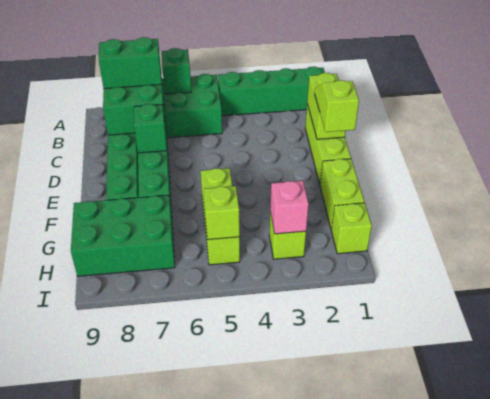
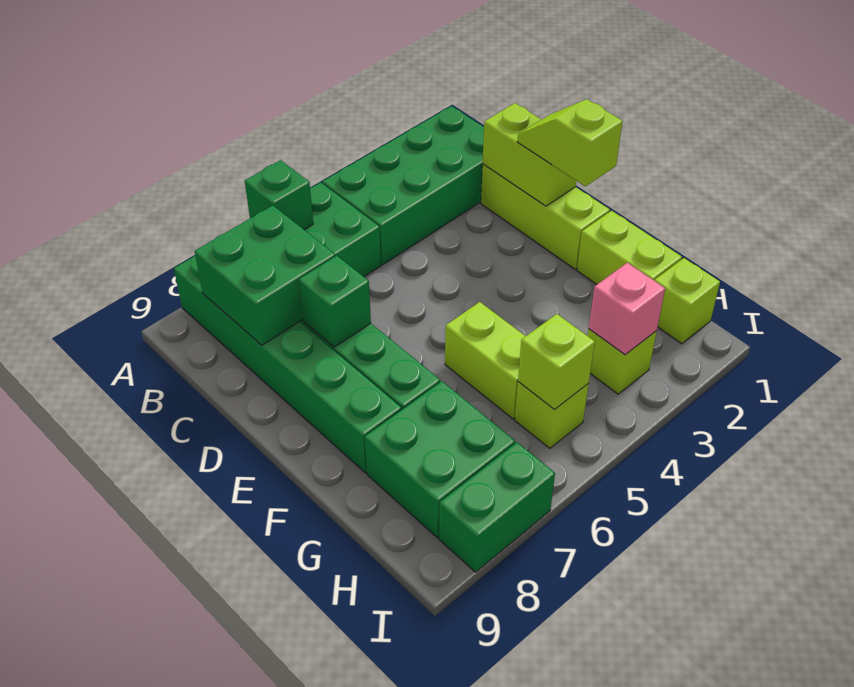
green brick A1:A4 level 1 -> green brick A1:B4 level 1
green brick B7:B8 level 3 -> green brick I7:I8 level 1
green brick G7:H9 level 1 -> green brick G7:H8 level 1

